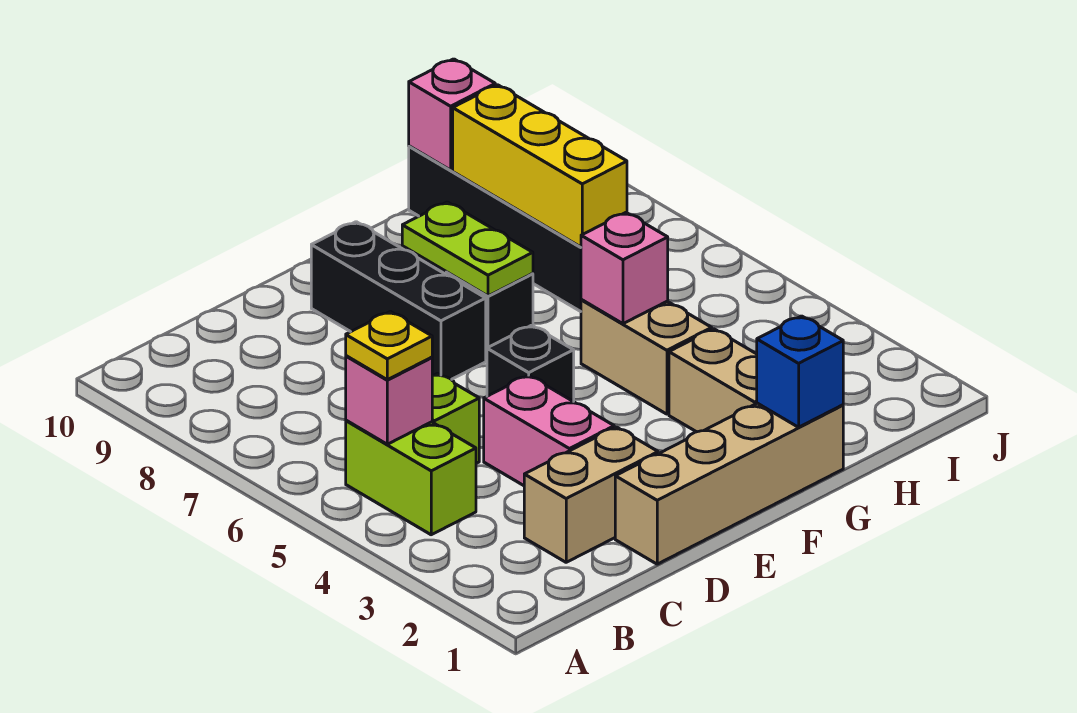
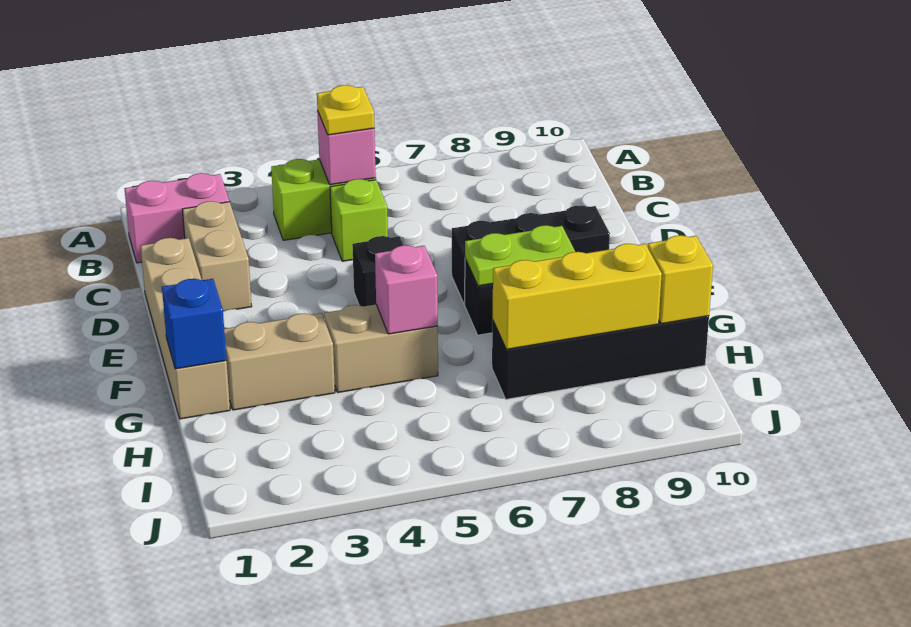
pink brick D3:D4 level 1 -> pink brick B1:B2 level 1
pink brick H10 level 2 -> yellow brick H10 level 2

